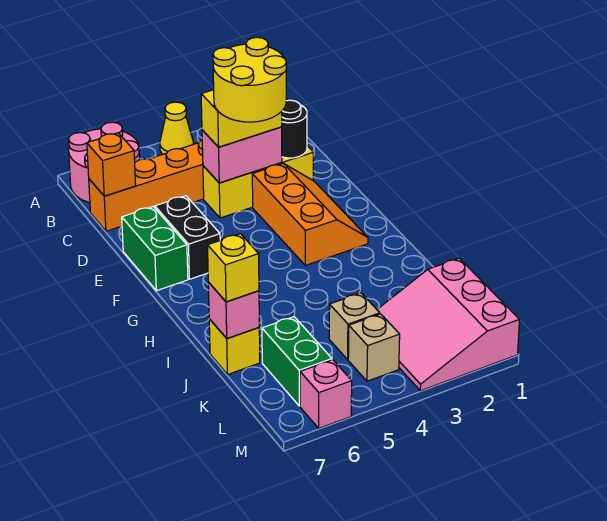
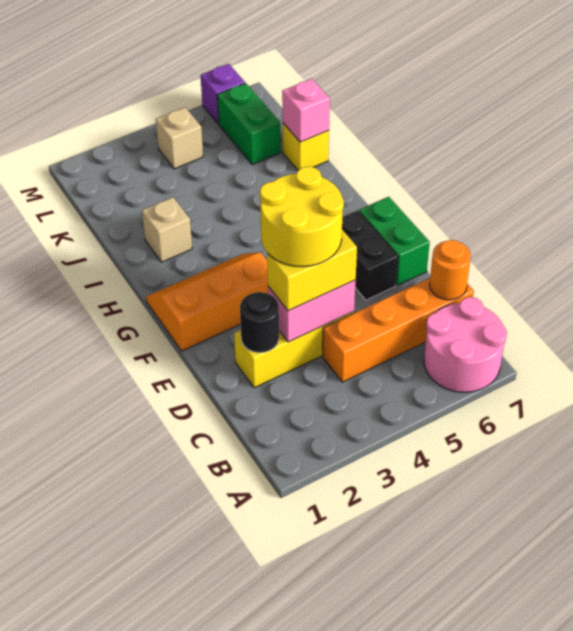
yellow cone A4 level 1 -> none
orange brick C7 level 2 -> orange round brick C7 level 2
orange slope E2:G3 level 1 top 3 -> orange slope F1:G3 level 1 top F
yellow brick J7 level 3 -> none
pink slope K1:M3 level 1 top 1 -> none
tan brick K4 level 1 -> tan brick I2 level 1
pink brick M6 level 1 -> purple brick M6 level 1

